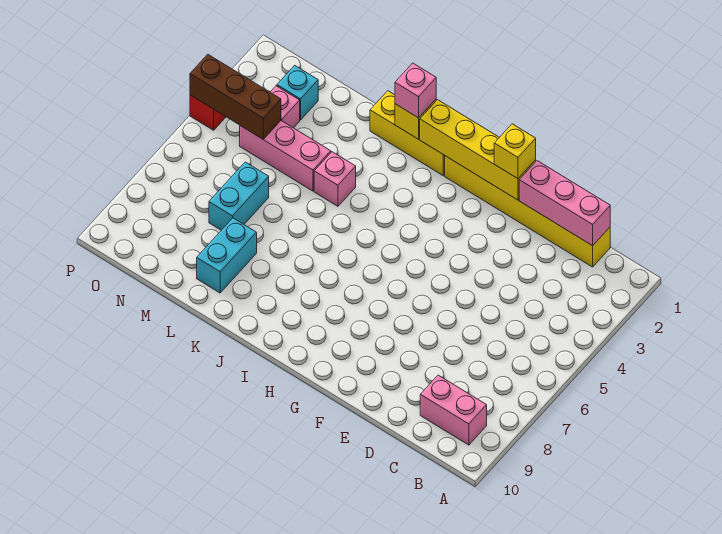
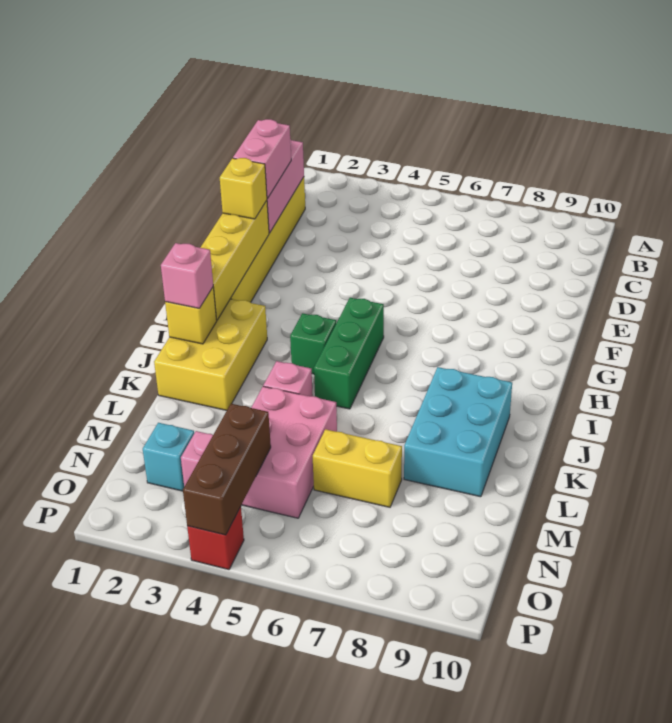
pink brick B9:C9 level 1 -> pink brick D1:E1 level 3
none -> green brick H5:J5 level 1
yellow brick I1:K1 level 1 -> yellow brick I1:K2 level 1
none -> green brick I4 level 1
pink brick L4:N4 level 1 -> pink brick L4:N5 level 1
cyan brick L8:L9 level 1 -> cyan brick J8:L9 level 1
cyan brick M6:M7 level 1 -> yellow brick M6:M7 level 1

